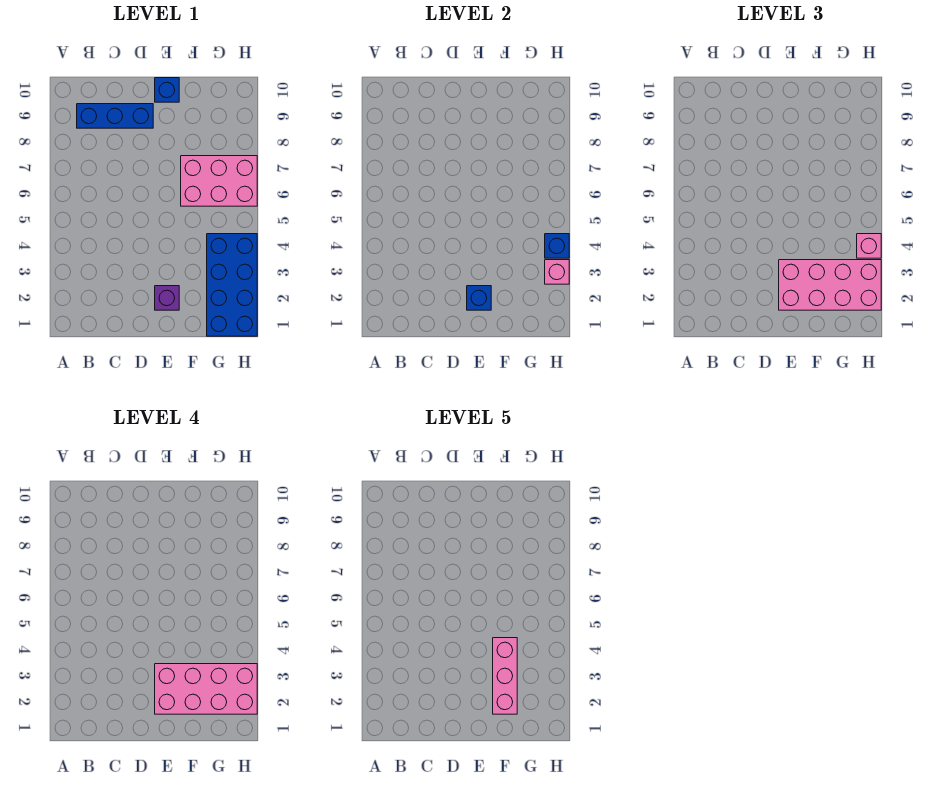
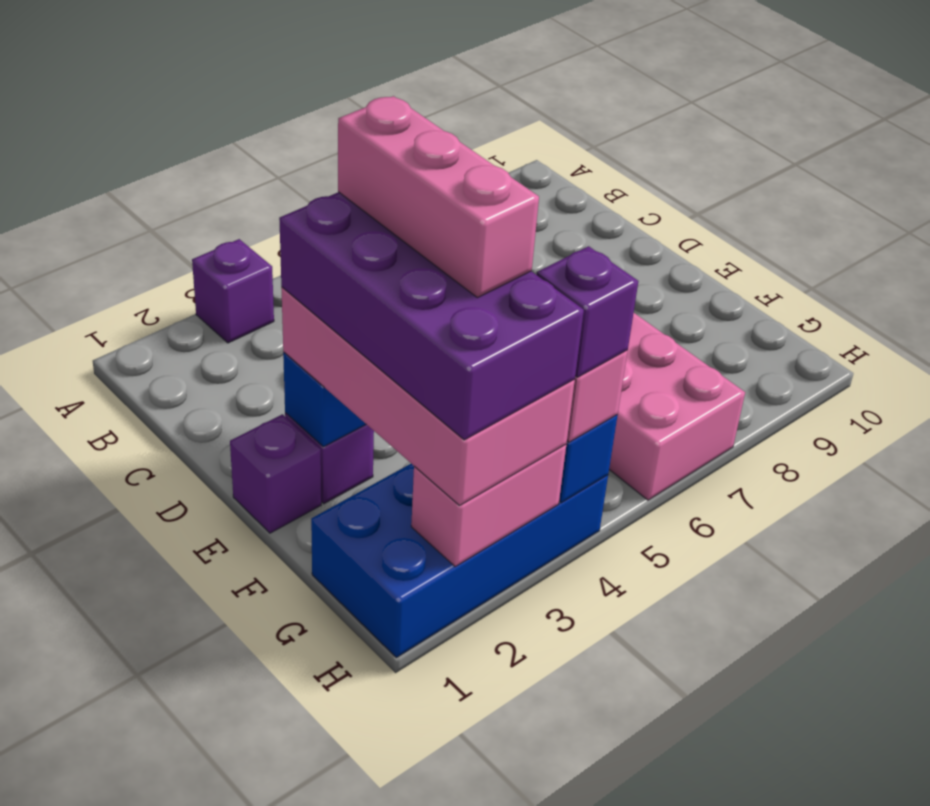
none -> purple brick A3 level 1
blue brick B9:D9 level 1 -> none
none -> purple brick E1 level 1
pink brick E2:H3 level 4 -> purple brick E2:H3 level 4
blue brick E10 level 1 -> none
pink brick F2:F4 level 5 -> pink brick E3:G3 level 5
pink brick H3 level 2 -> pink brick H2:H3 level 2
none -> purple brick H4 level 4

